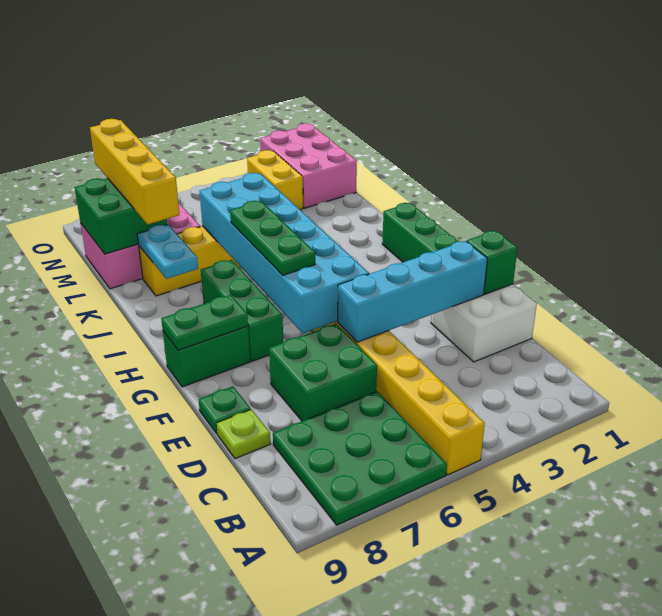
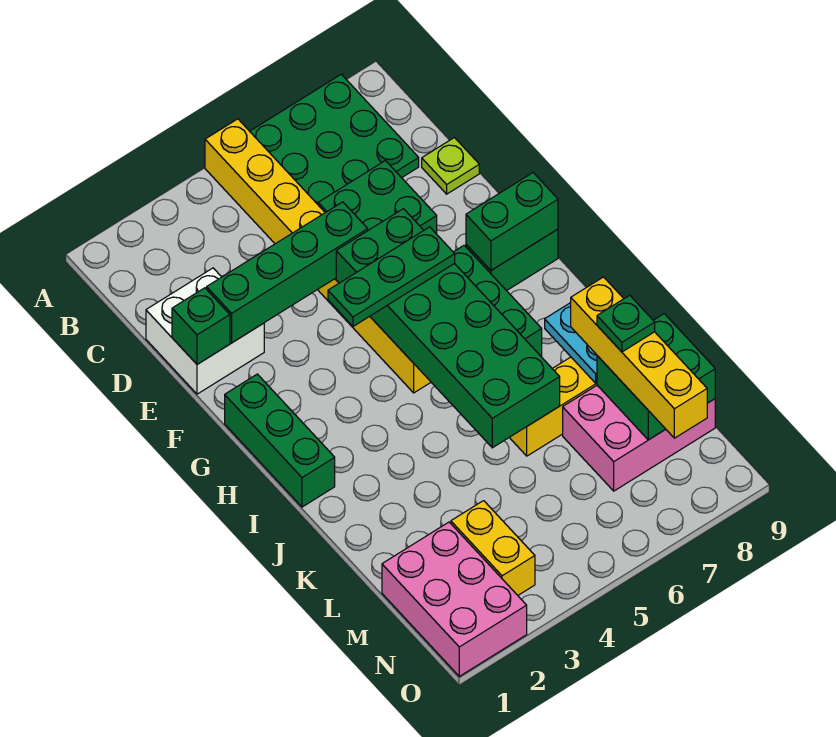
cyan brick E2:E5 level 2 -> green brick E2:E5 level 2
green plate E9 level 1 -> green plate L8 level 4
cyan brick F5:K6 level 2 -> green brick F5:K6 level 2
green plate G6:I6 level 3 -> green plate G4:G6 level 3
green plate G8:G9 level 2 -> green brick G8:G9 level 2

